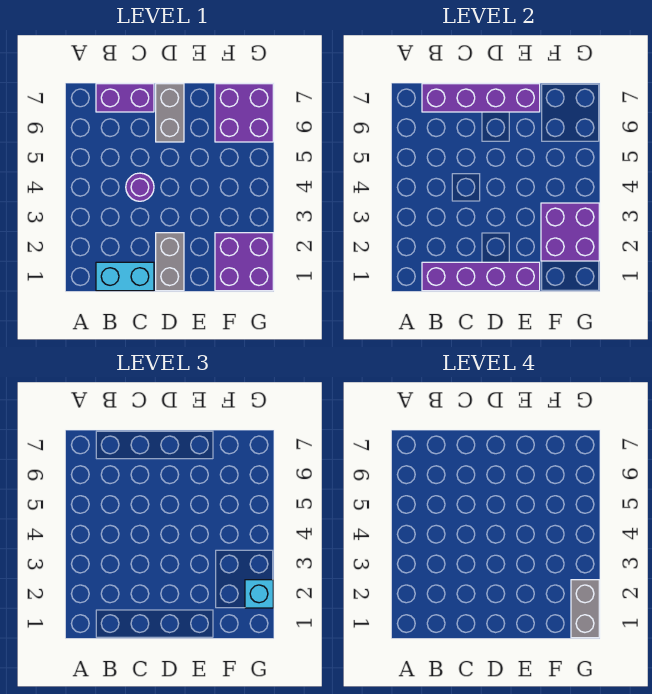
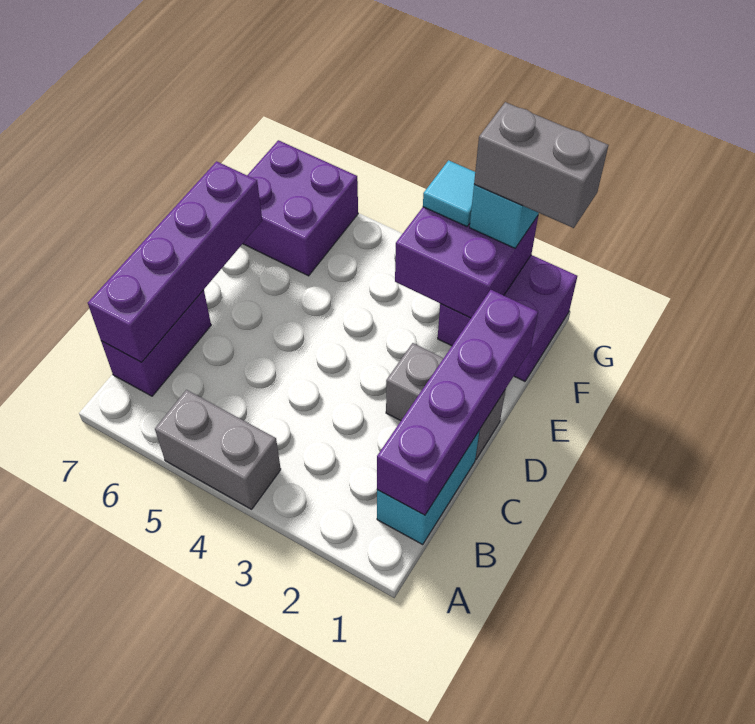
purple round brick C4 level 1 -> none
grey brick D6:D7 level 1 -> grey brick A4:A5 level 1
none -> cyan tile G3 level 3

